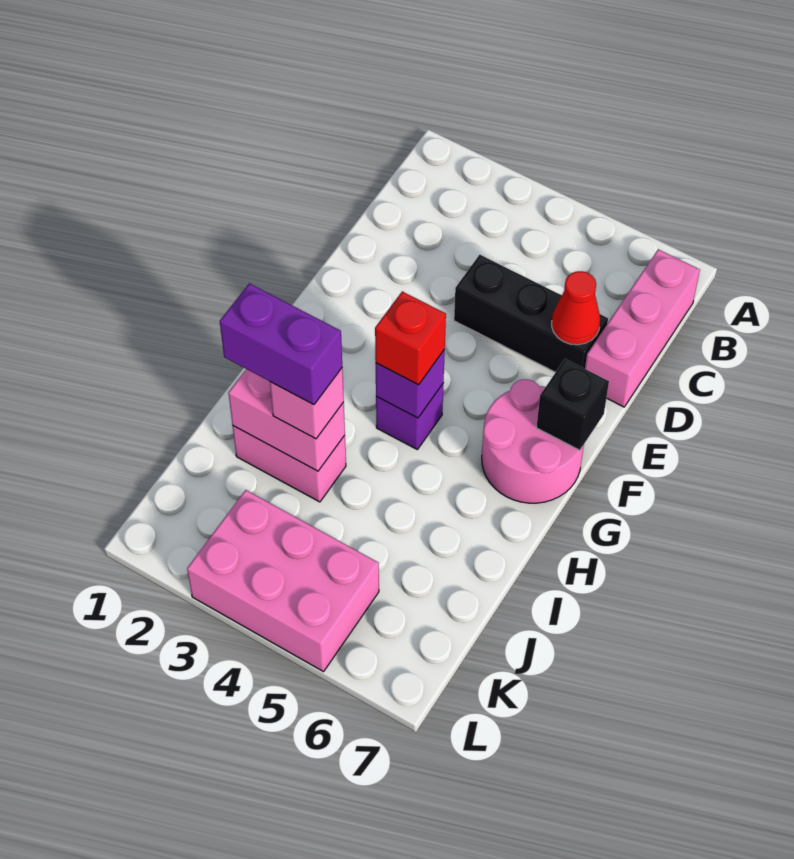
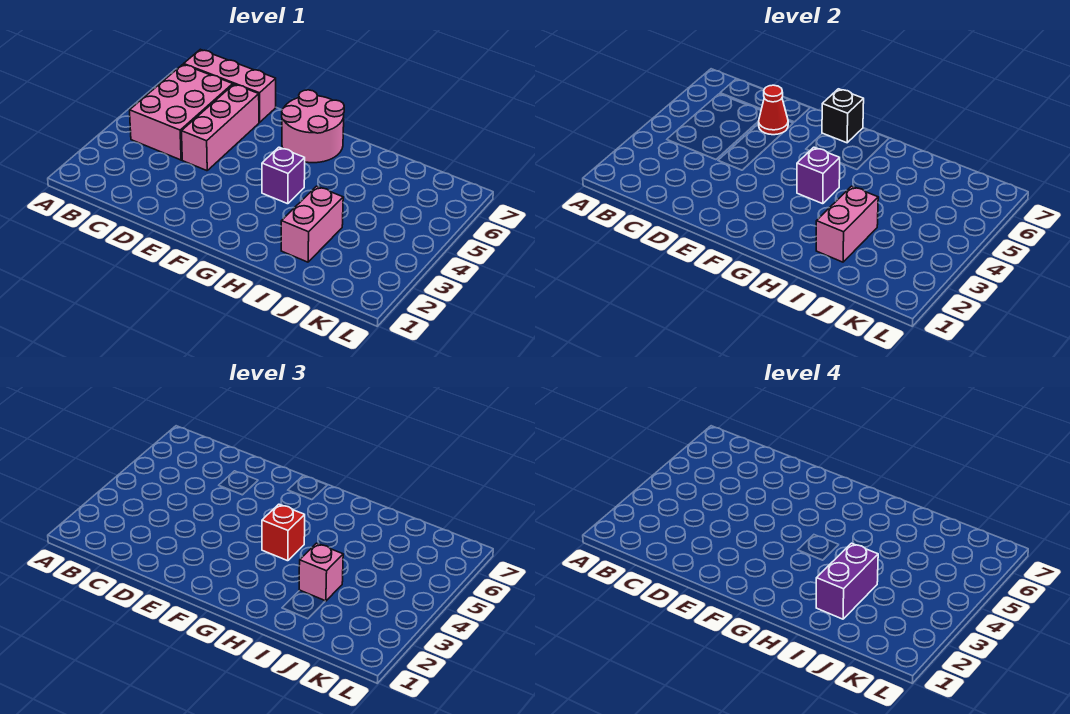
black brick D4:D6 level 1 -> pink brick D4:D6 level 1
pink brick K3:L5 level 1 -> pink brick B4:C6 level 1

